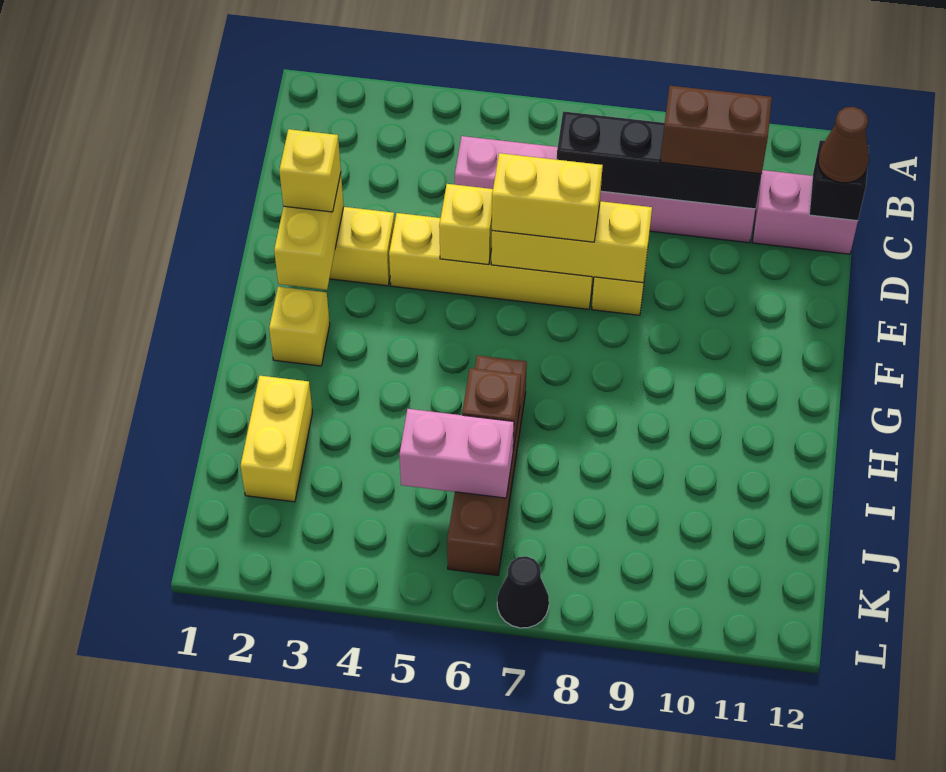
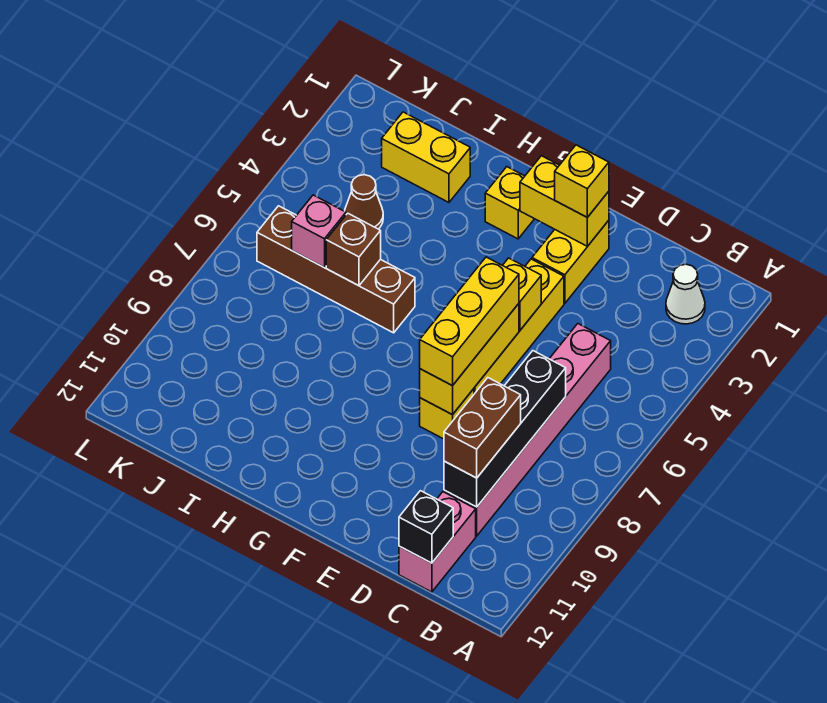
none -> white cone B2 level 1
brown cone C12 level 3 -> brown cone J4 level 1
yellow brick E6:E7 level 3 -> yellow brick E6:E8 level 3
pink brick J5:J6 level 2 -> pink brick J6 level 2
black cone L7 level 1 -> none

